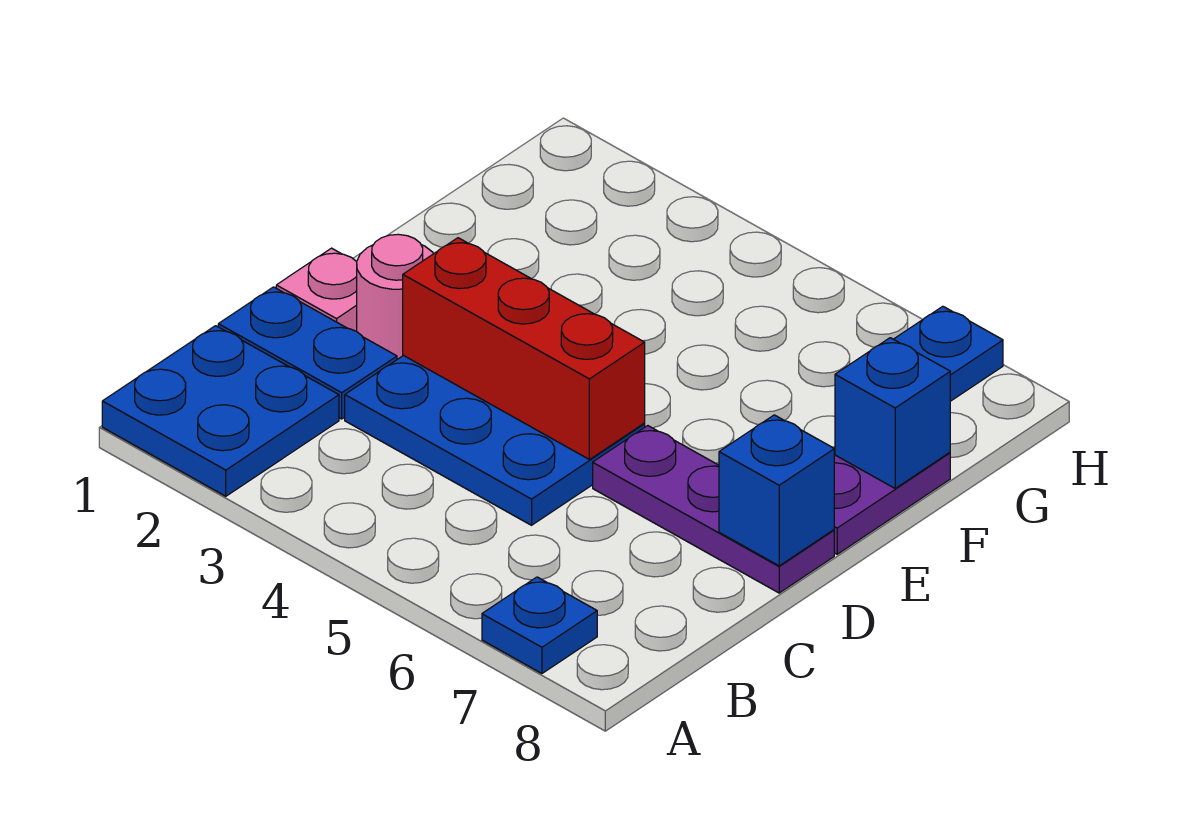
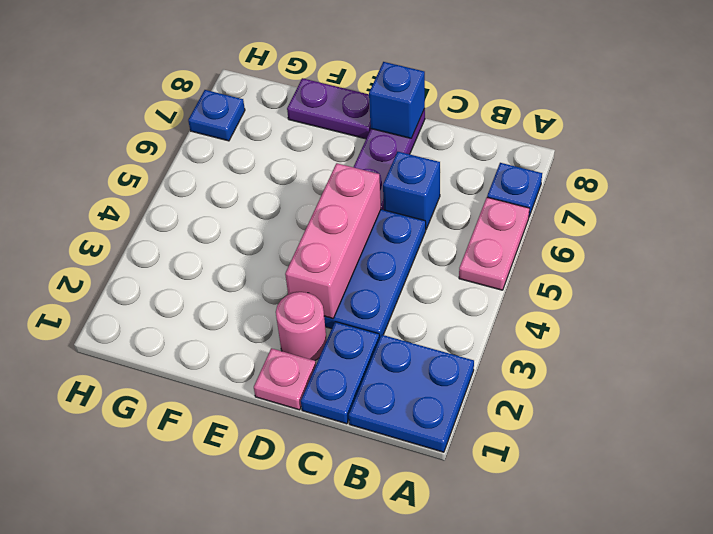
none -> pink plate A5:A6 level 1
red brick D3:D5 level 2 -> pink brick D3:D5 level 2
blue brick F8 level 2 -> blue brick C6 level 1

